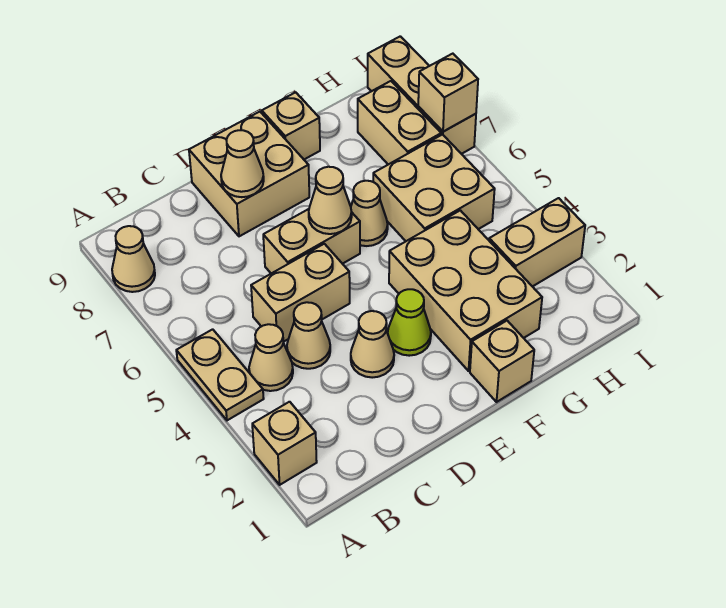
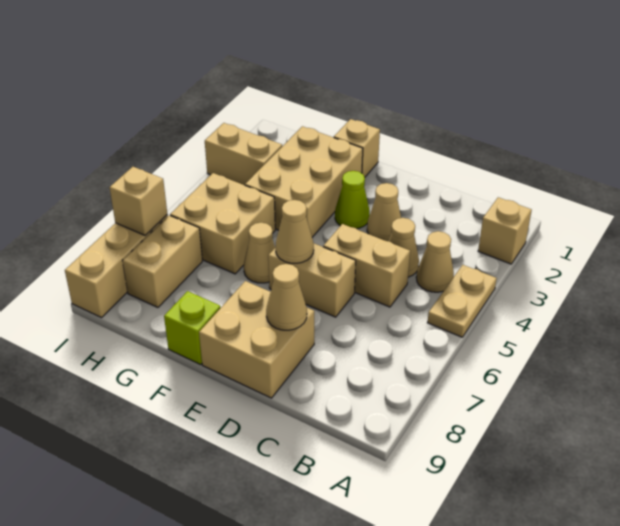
tan cone A8 level 1 -> none
tan brick F9 level 1 -> lime brick F9 level 1

